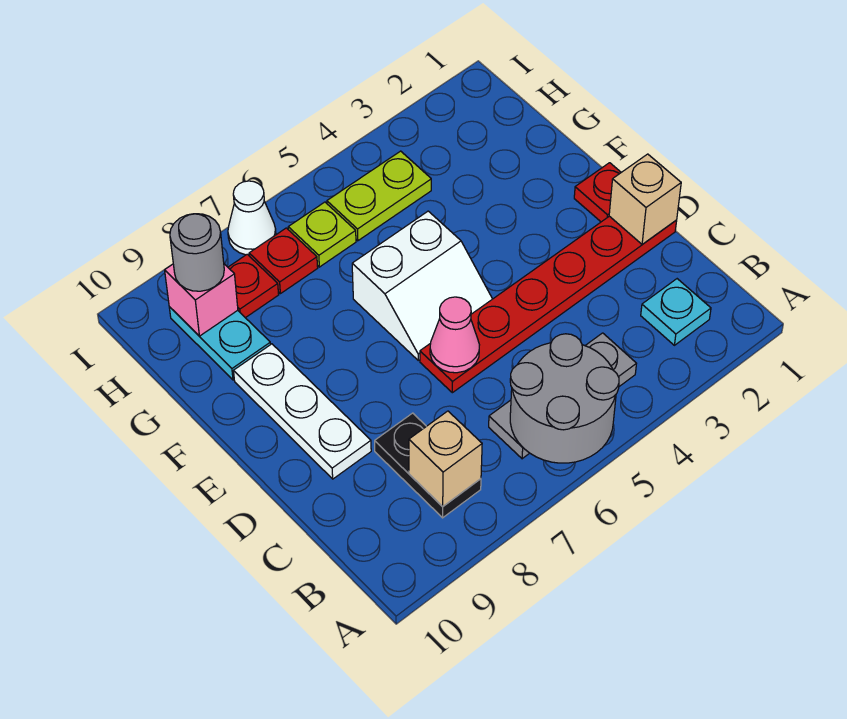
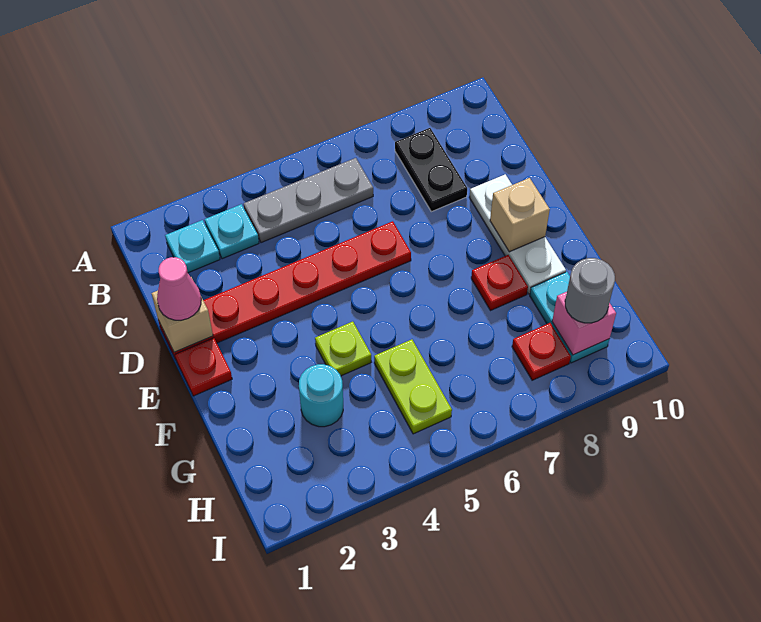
grey round brick A5:B6 level 2 -> none
none -> cyan plate B3 level 1
tan brick B8 level 2 -> tan brick E9 level 2
pink cone D6 level 2 -> pink cone D1 level 3
white slope E5:F6 level 1 top F -> none
none -> cyan round brick G3 level 1
lime plate H4:H5 level 1 -> lime plate G5:H5 level 1
lime plate H6 level 1 -> lime plate F4 level 1
red plate H7 level 1 -> red plate F8 level 1
white cone I7 level 1 -> none

